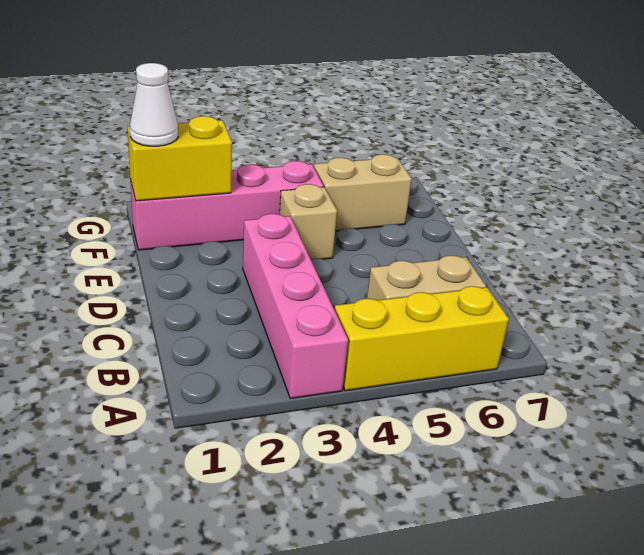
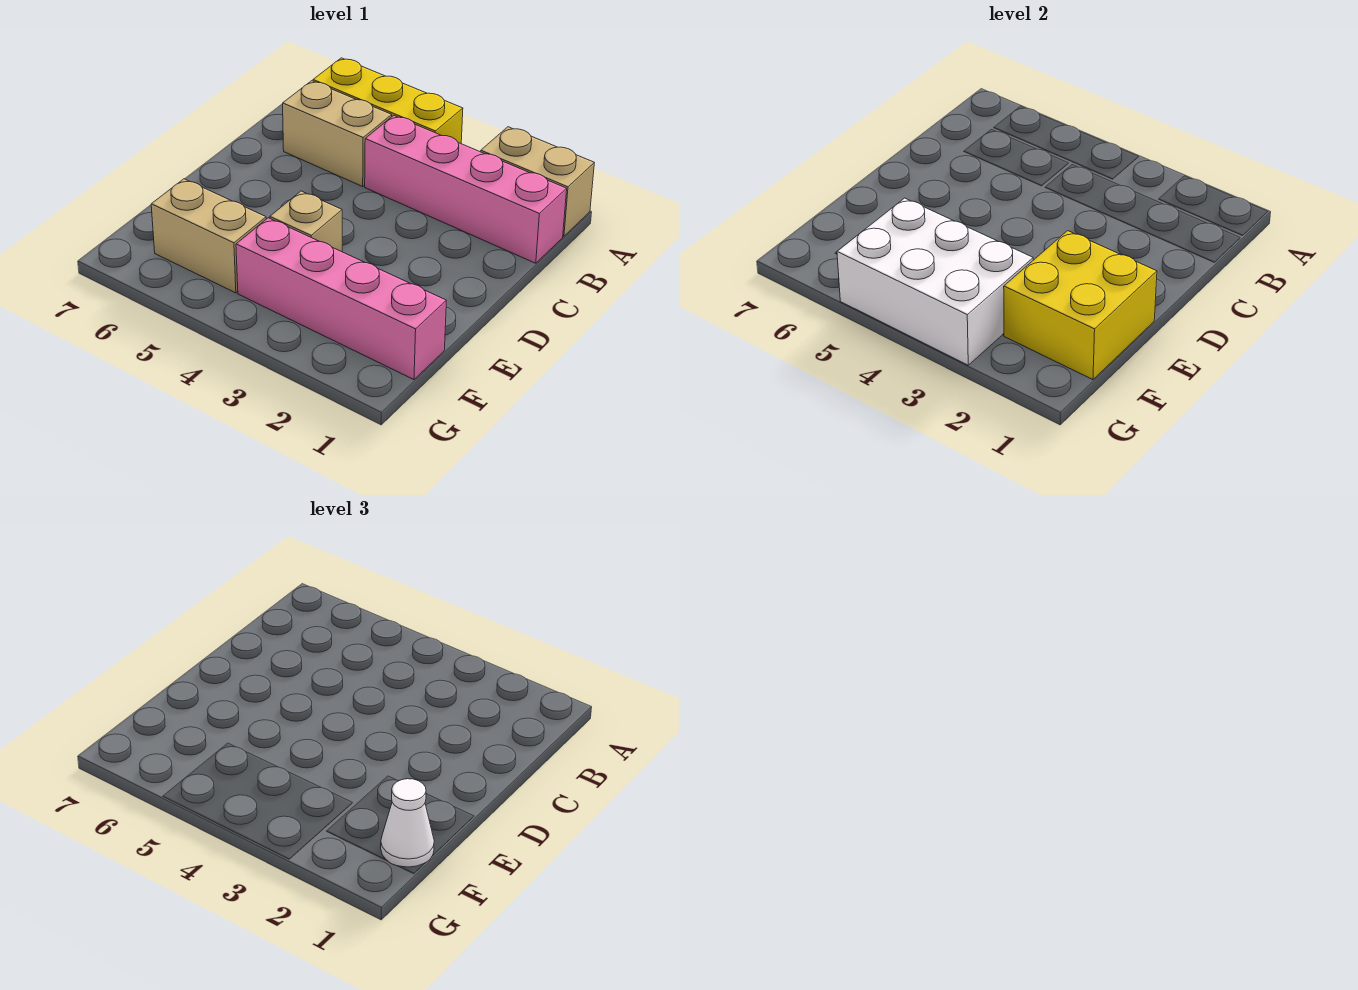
none -> tan brick A1:A2 level 1
pink brick A3:D3 level 1 -> pink brick B1:B4 level 1
yellow brick F1:F2 level 2 -> yellow brick E1:F2 level 2
none -> white brick F3:G5 level 2

